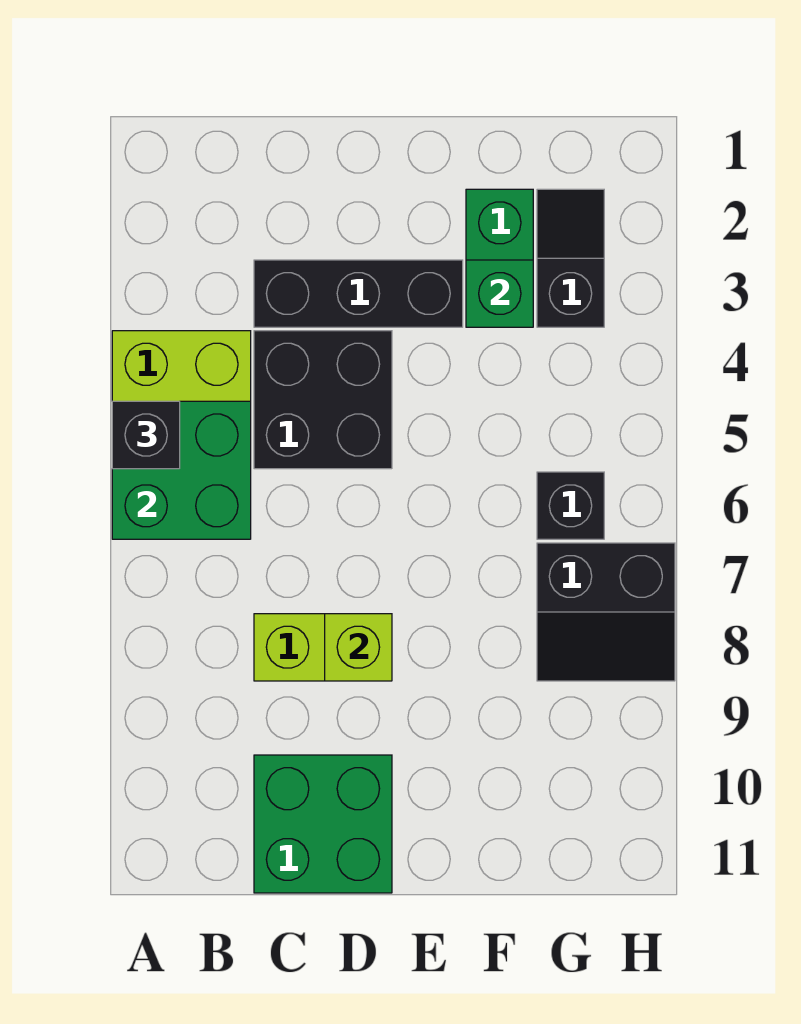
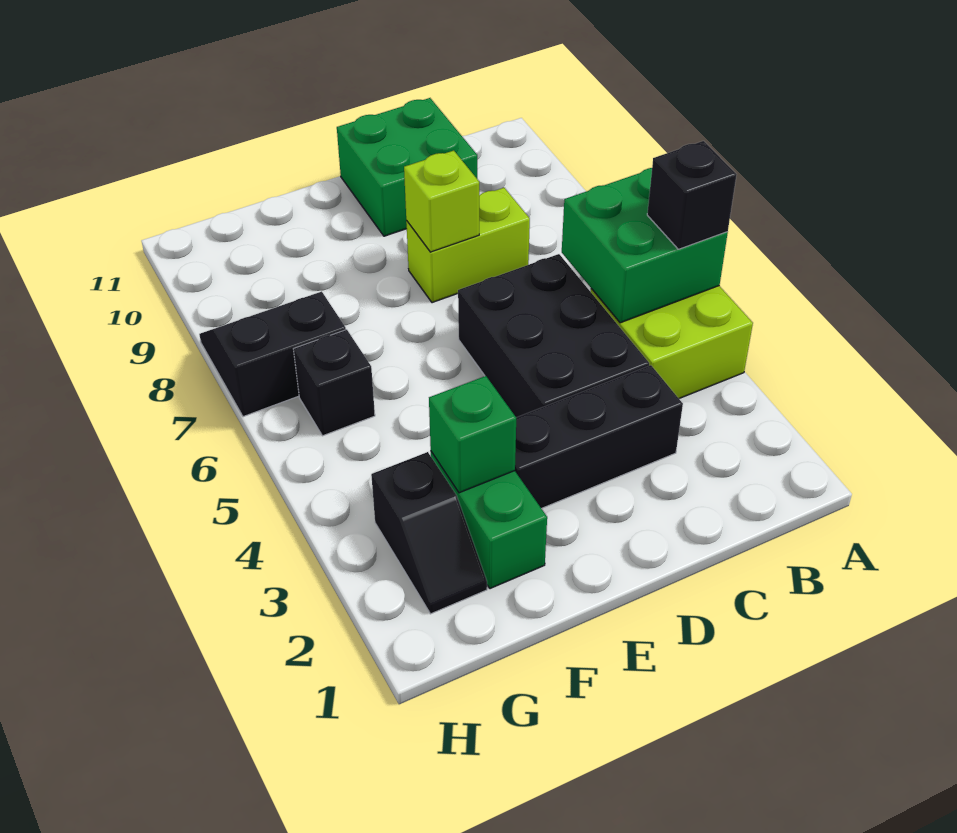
black brick C4:D5 level 1 -> black brick C4:D6 level 1

